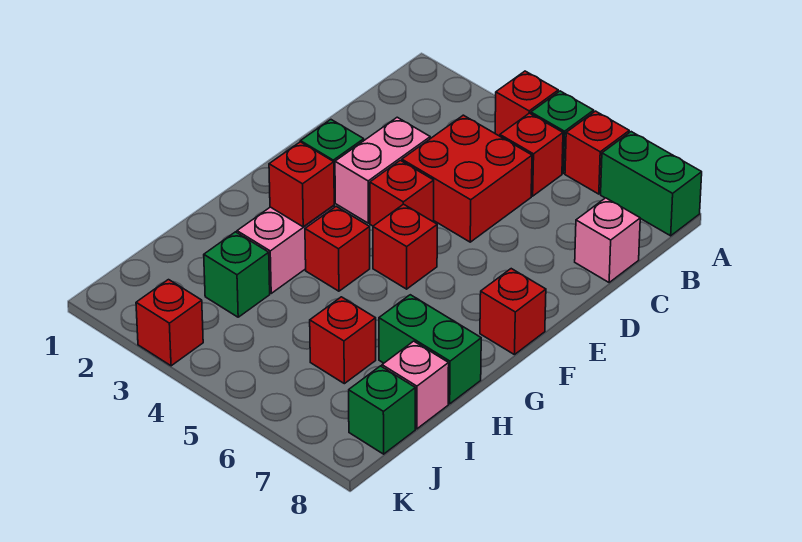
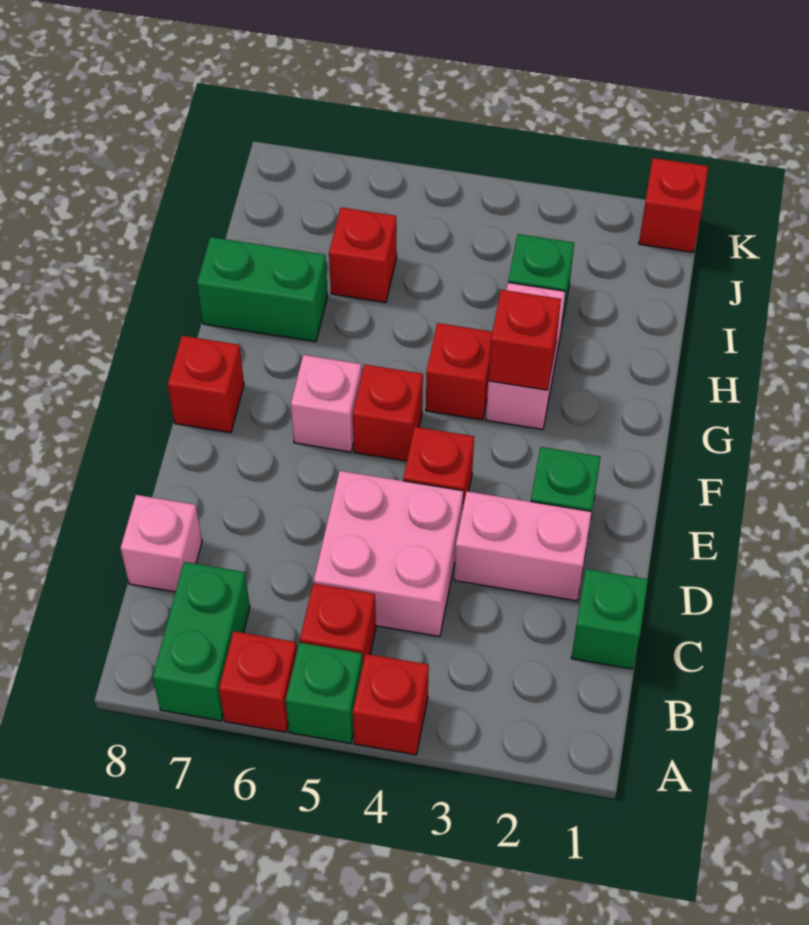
green brick A7:A8 level 1 -> green brick A7:B7 level 1
red brick C4:D5 level 1 -> pink brick C4:D5 level 1
pink brick D3:E3 level 1 -> pink brick D2:D3 level 1
pink brick I8 level 1 -> pink brick F6 level 1
green brick J8 level 1 -> green brick C1 level 1
red brick K3 level 1 -> red brick K1 level 1

